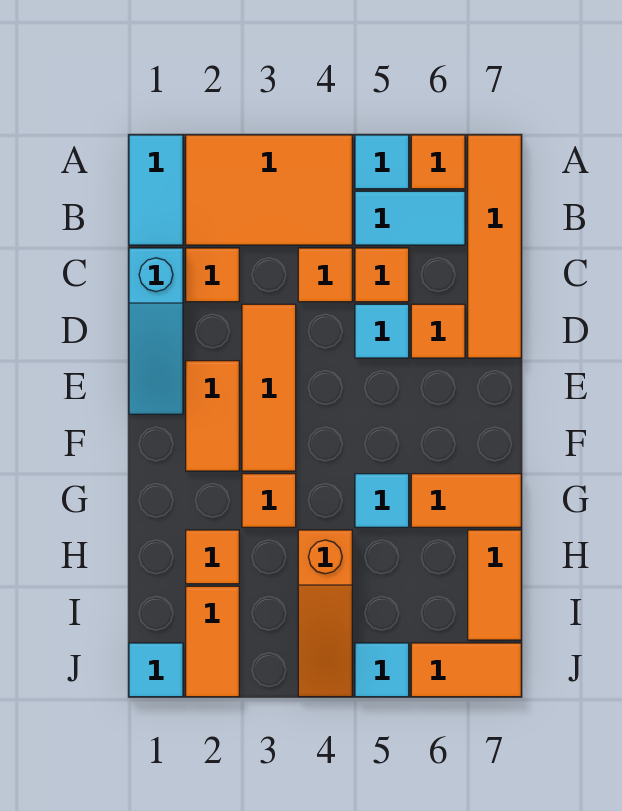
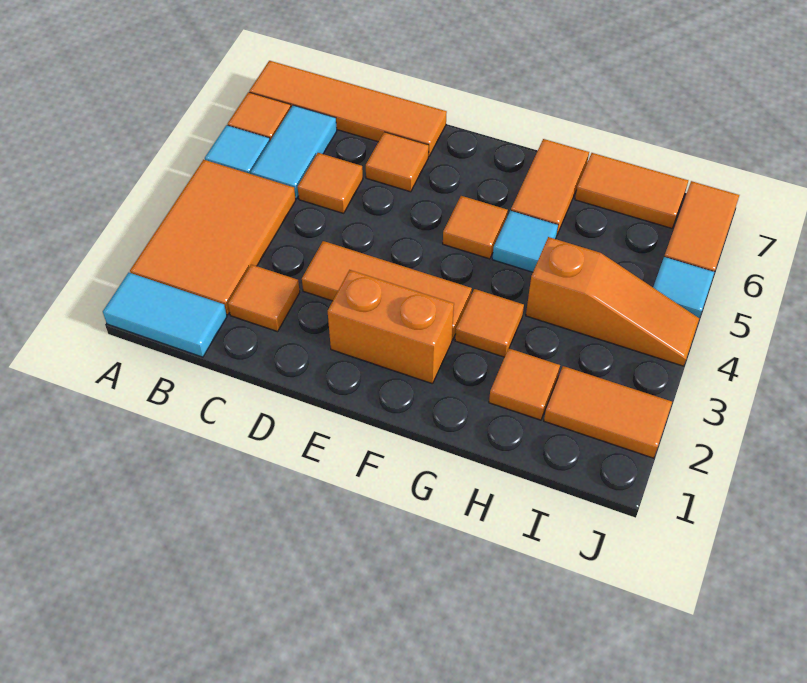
cyan slope C1:E1 level 1 top C -> none
orange tile C4 level 1 -> orange tile F5 level 1
cyan tile D5 level 1 -> none
orange tile E2:F2 level 1 -> orange brick E2:F2 level 1
cyan tile J1 level 1 -> none

